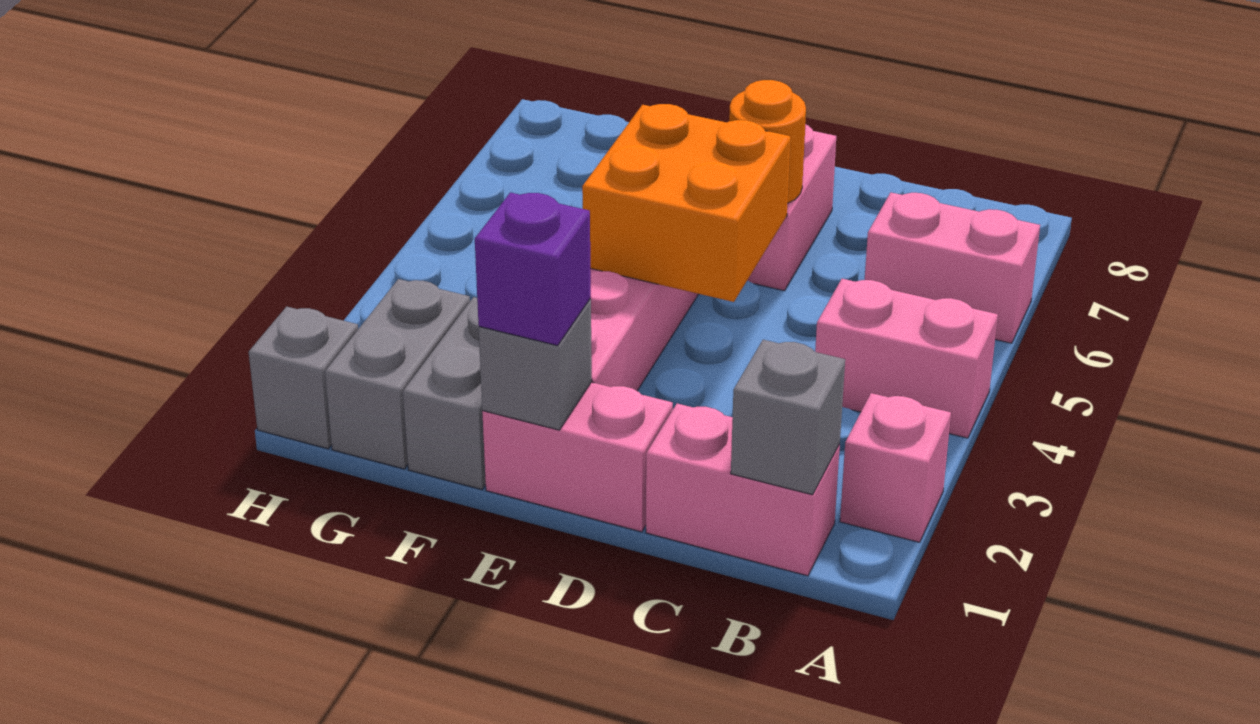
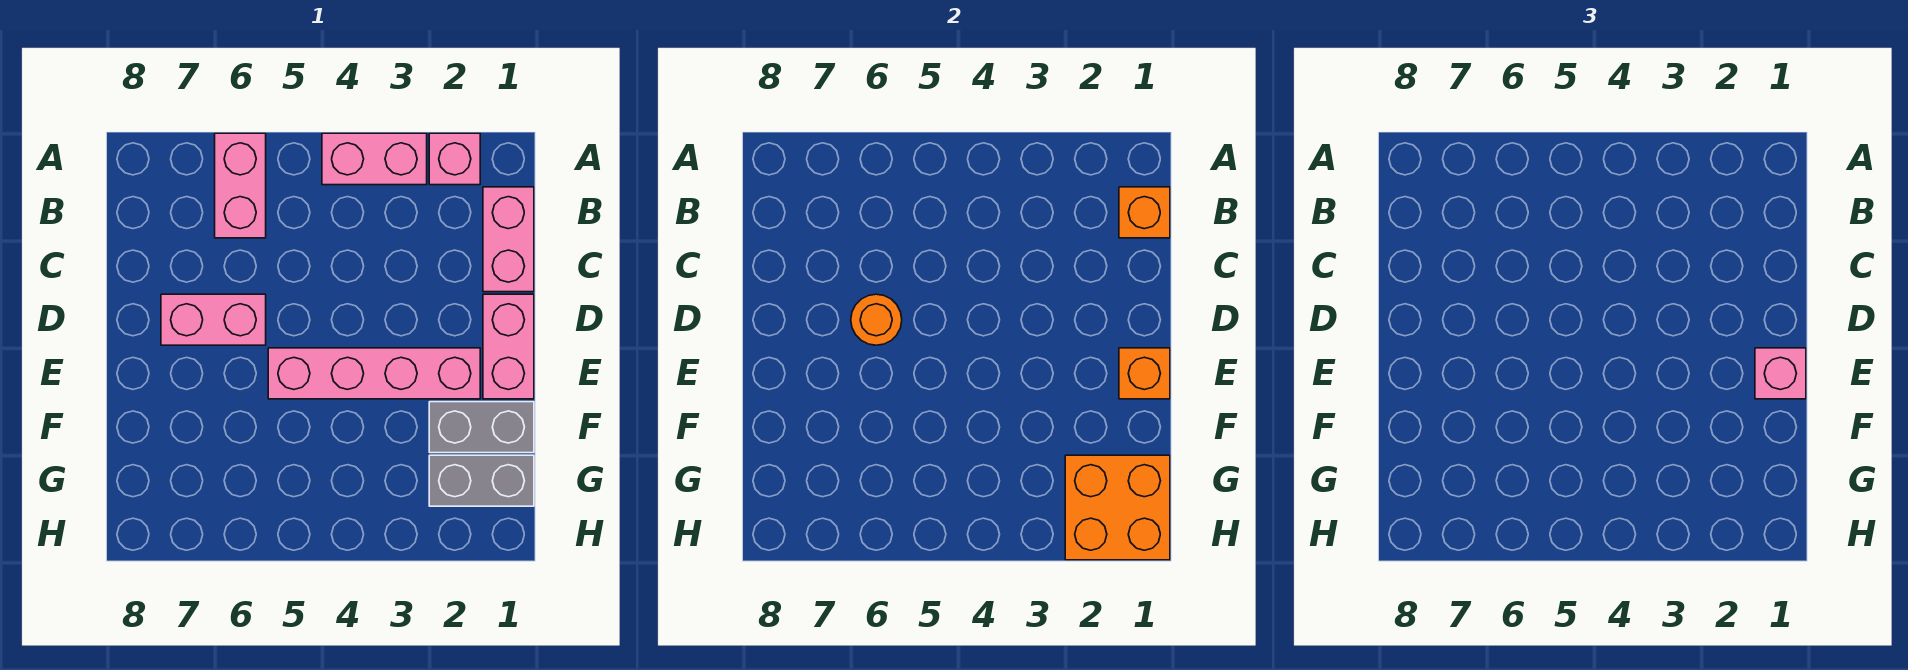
pink brick A4:B4 level 1 -> pink brick A3:A4 level 1
grey brick B1 level 2 -> orange brick B1 level 2
orange brick D4:E5 level 2 -> orange brick G1:H2 level 2
grey brick E1 level 2 -> orange brick E1 level 2
purple brick E1 level 3 -> pink brick E1 level 3
grey brick H1 level 1 -> none

